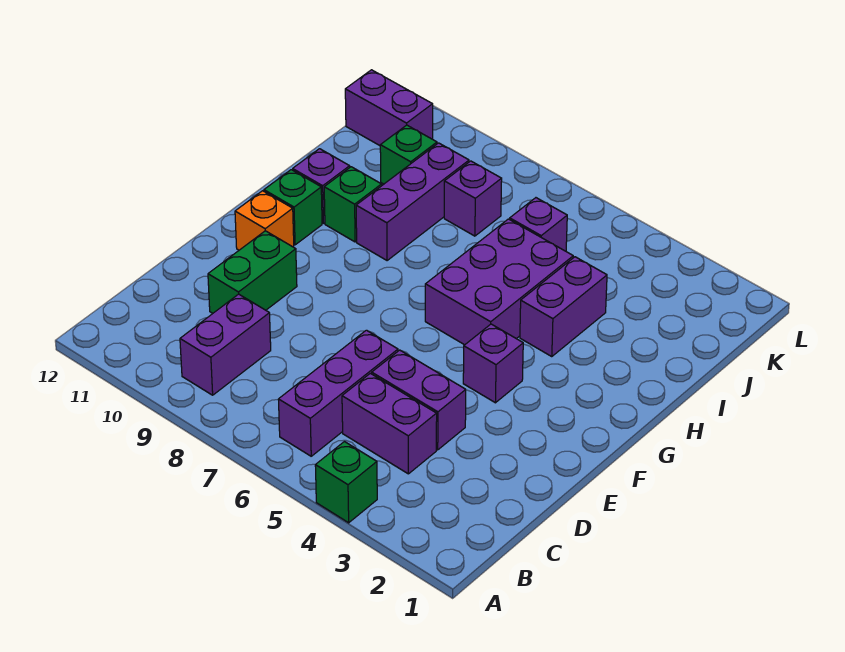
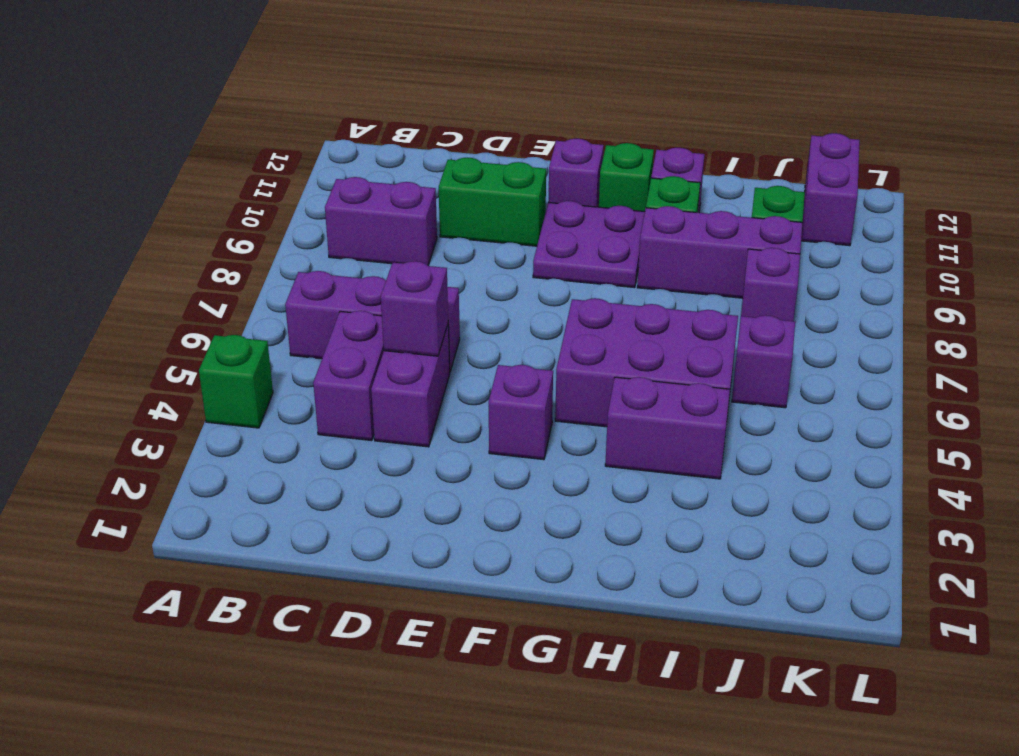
none -> purple brick D5 level 2
none -> purple plate F9:G10 level 1
orange brick F11 level 1 -> purple brick F11 level 1

